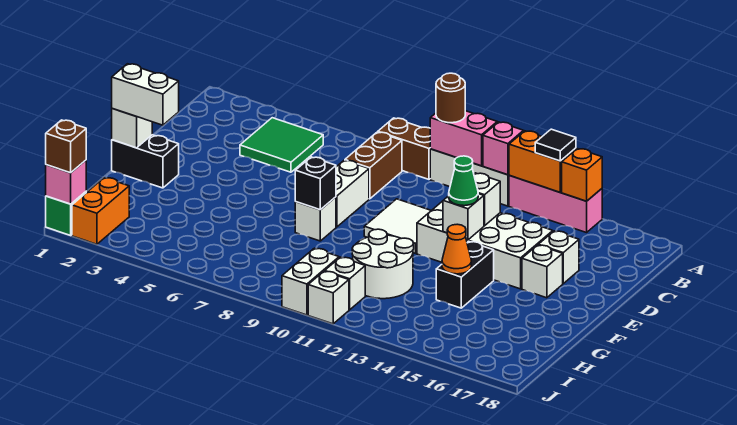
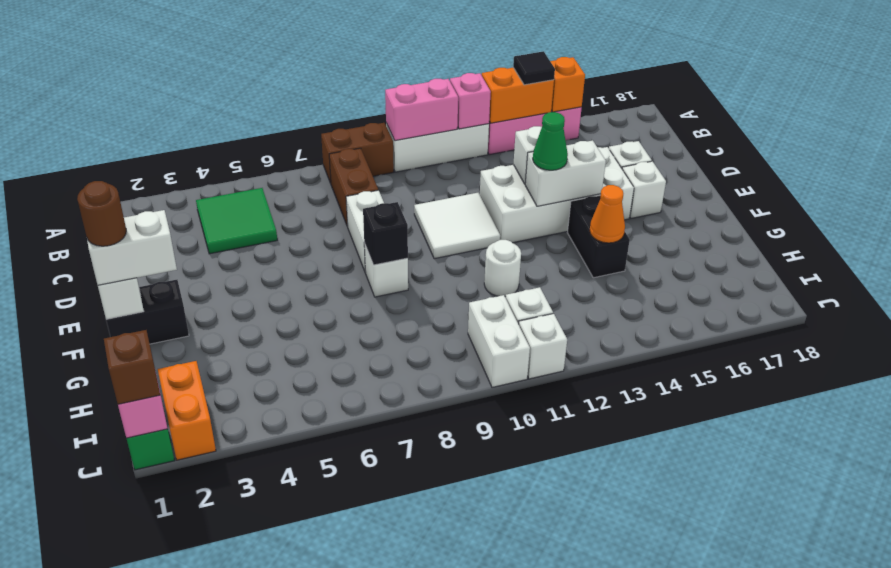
brown round brick A10 level 3 -> brown round brick F1 level 4
white brick E13 level 2 -> white brick E13:E14 level 2
white round brick G11:H12 level 1 -> white round brick G11 level 1

